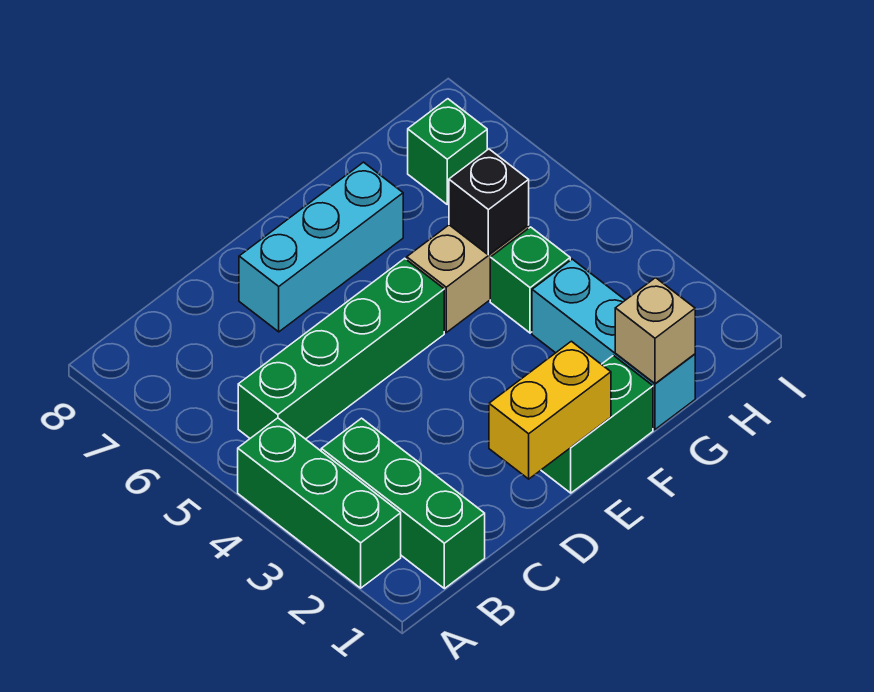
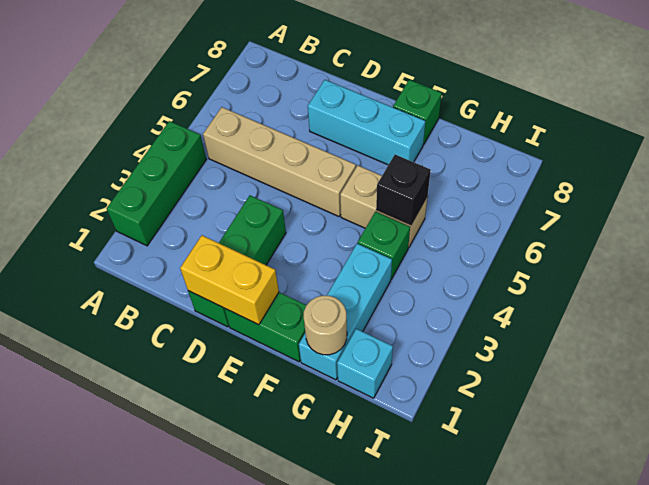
green brick B1:B3 level 1 -> green brick D1:D3 level 1
green brick B5:E5 level 1 -> tan brick B5:E5 level 1
tan brick G1 level 2 -> tan round brick G1 level 2
none -> cyan brick H1 level 1
green brick H7 level 1 -> green brick F8 level 1

